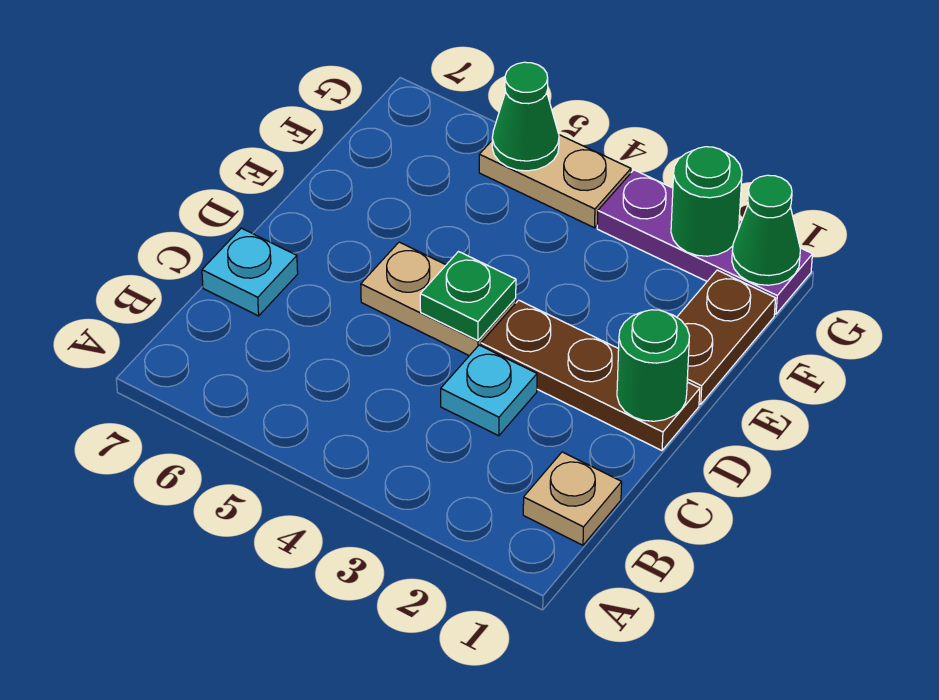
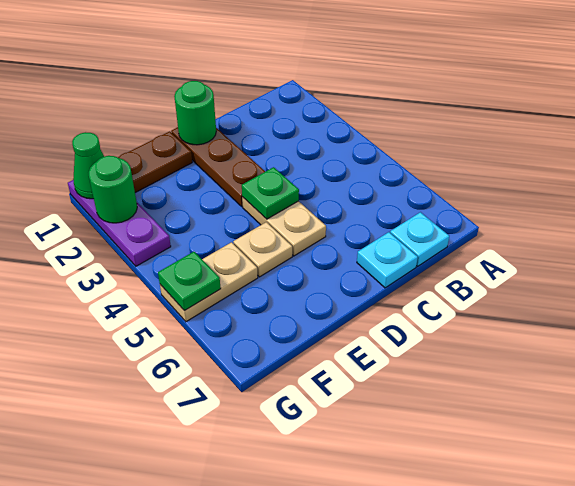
tan plate B1 level 1 -> tan plate E5 level 1
cyan plate C3 level 1 -> cyan plate B7 level 1
tan plate G4:G5 level 1 -> tan plate F5:G5 level 1
green cone G5 level 2 -> green plate G5 level 2

